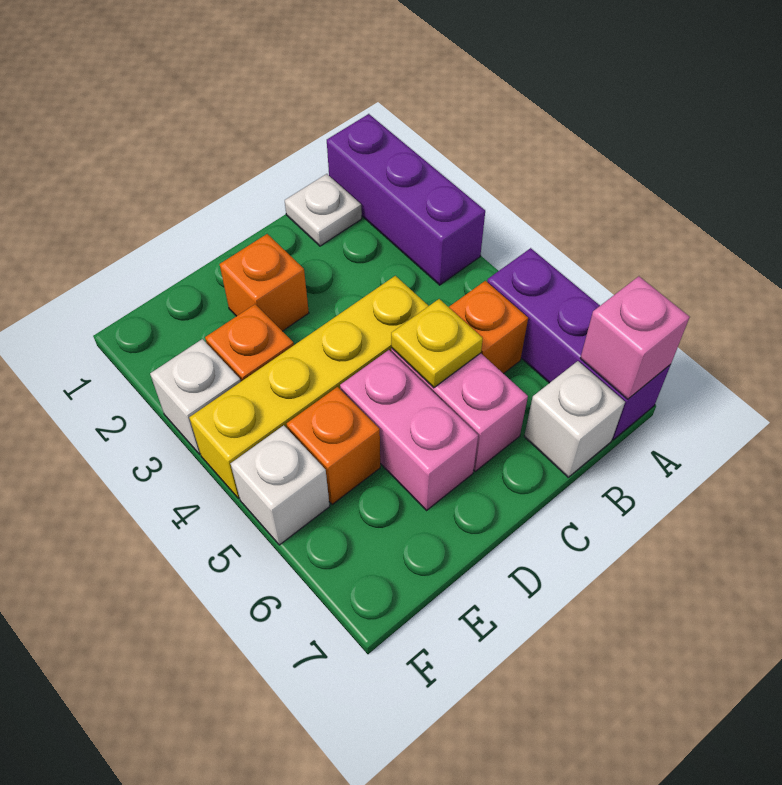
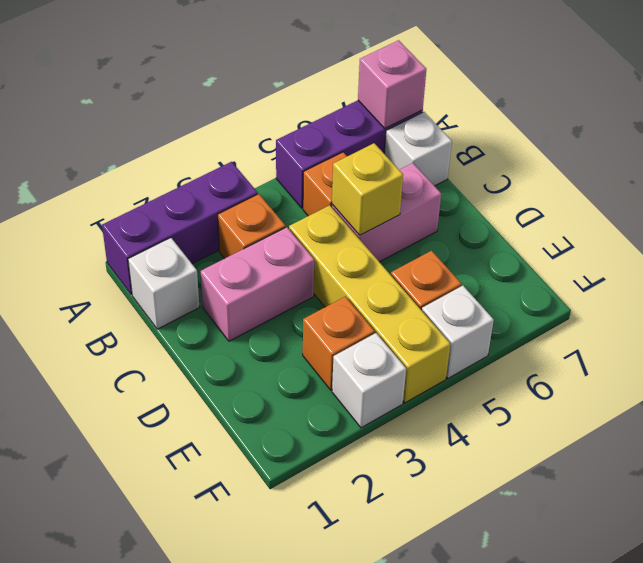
white plate B1 level 1 -> white brick B1 level 1
yellow plate C5 level 2 -> yellow brick C5 level 2
orange brick D2 level 1 -> orange brick B3 level 1
pink brick D5:D6 level 1 -> pink brick C2:C3 level 1

